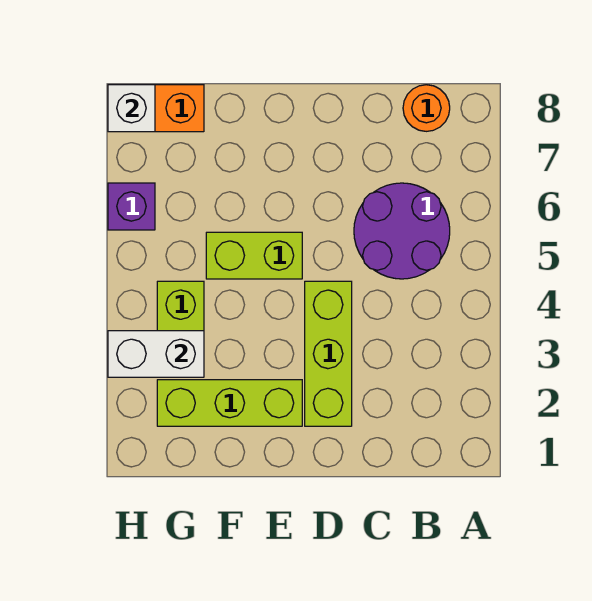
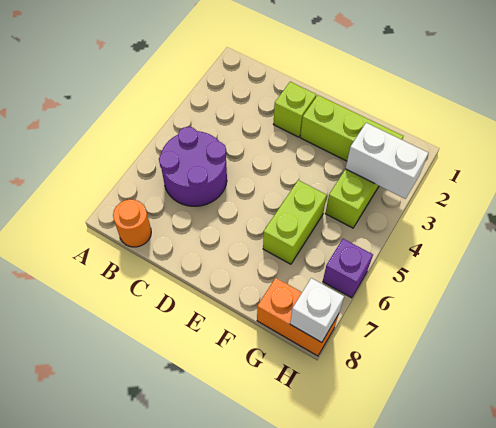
lime brick D2:D4 level 1 -> lime brick D2 level 1
lime brick E5:F5 level 1 -> lime brick F5:F6 level 1

